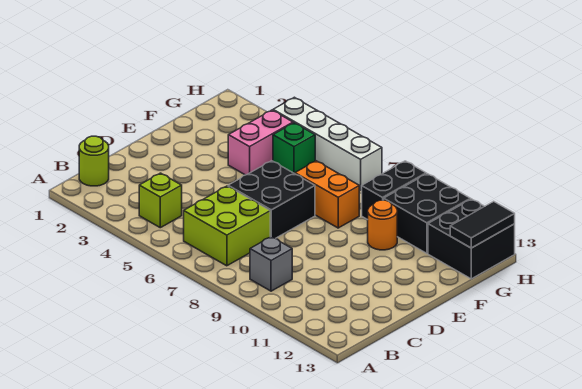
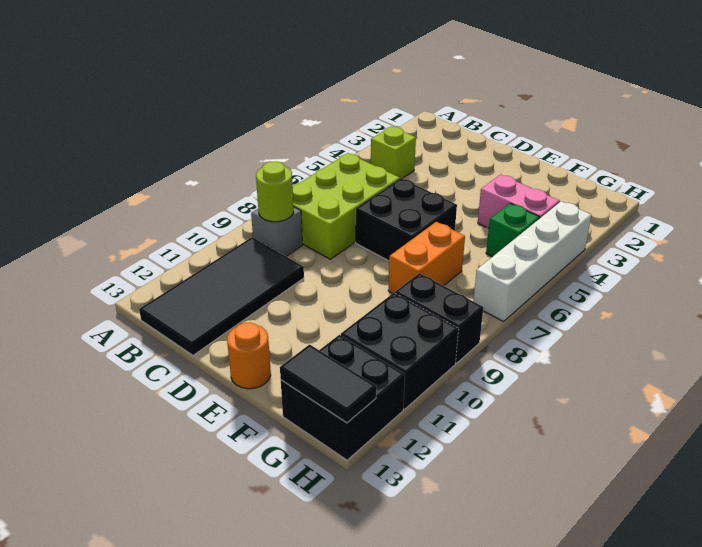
lime round brick B1 level 1 -> lime round brick B9 level 2
lime brick B6:C7 level 1 -> lime brick B6:C8 level 1
none -> black tile B10:C13 level 1
orange round brick F10 level 1 -> orange round brick E13 level 1

